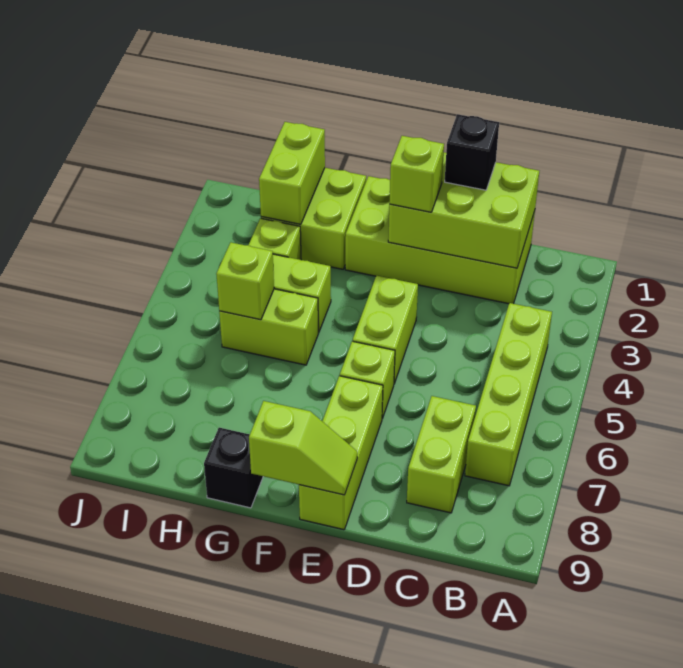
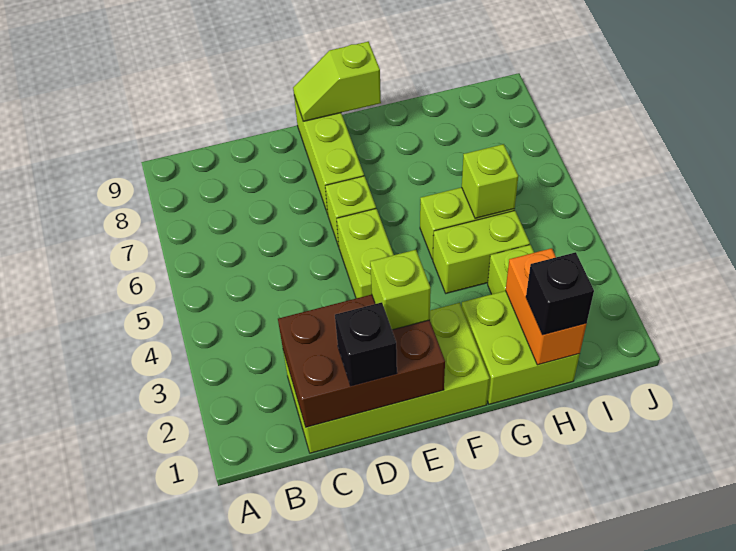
lime brick B4:B7 level 1 -> none
lime brick C1:E2 level 2 -> brown brick C1:E2 level 2
lime brick C7:C8 level 1 -> none
black brick G9 level 1 -> black brick H1 level 3
lime brick H1:H2 level 2 -> orange brick H1:H2 level 2

